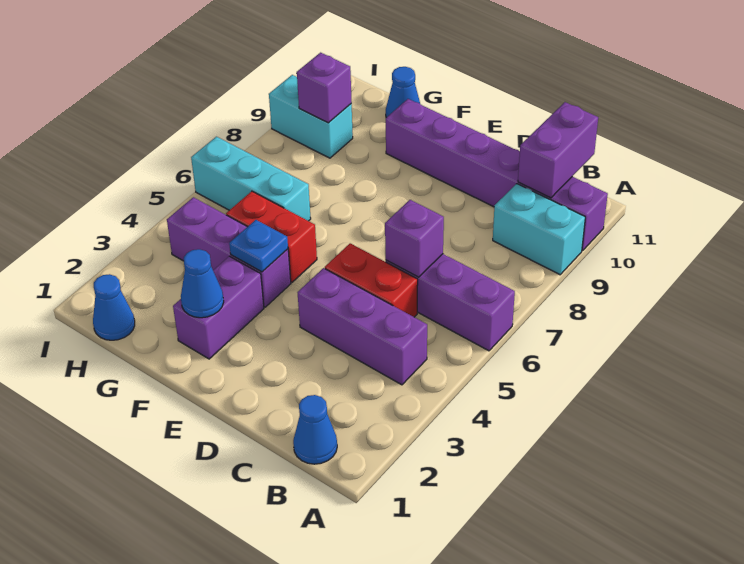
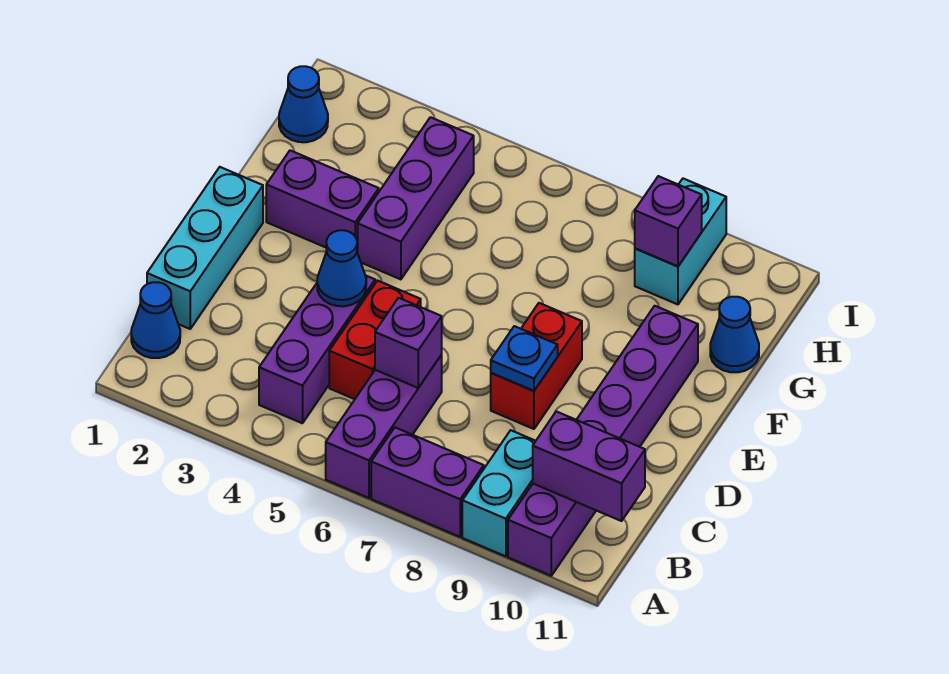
none -> purple brick A7:A8 level 1
blue cone F2 level 2 -> blue cone D4 level 2
blue plate F4 level 2 -> blue plate D8 level 2
red brick F5:G5 level 1 -> red brick D8:E8 level 1
cyan brick G6:I6 level 1 -> cyan brick C1:E1 level 1

